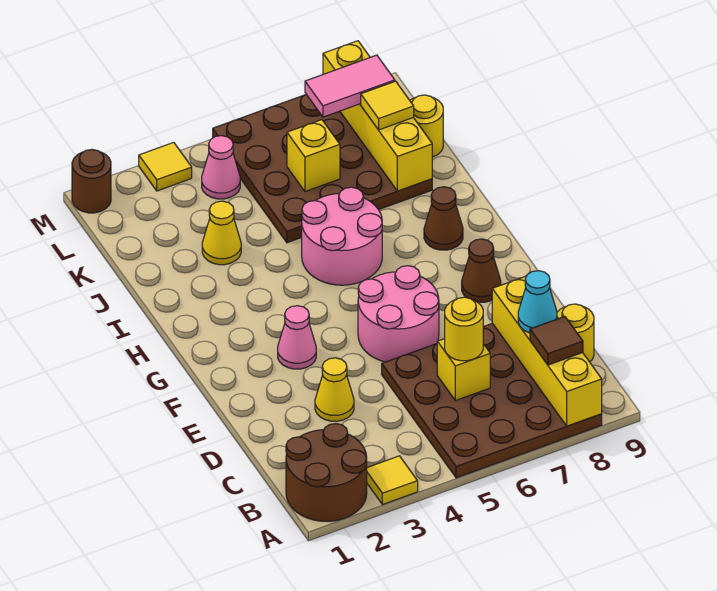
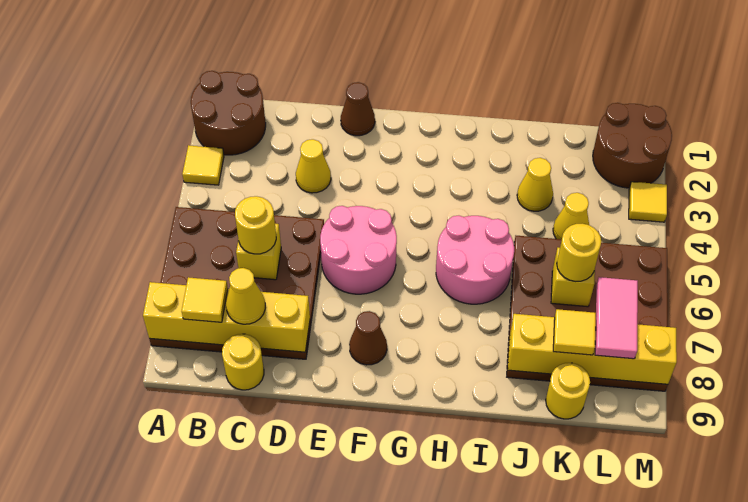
brown tile B8 level 3 -> yellow tile B8 level 3
cyan cone C8 level 3 -> yellow cone C8 level 3
pink cone F3 level 1 -> none
brown cone H8 level 1 -> brown cone E1 level 1
none -> yellow cone K4 level 1
none -> yellow round brick K6 level 3
pink cone L4 level 1 -> none
brown round brick M1 level 1 -> brown round brick L1:M2 level 1

